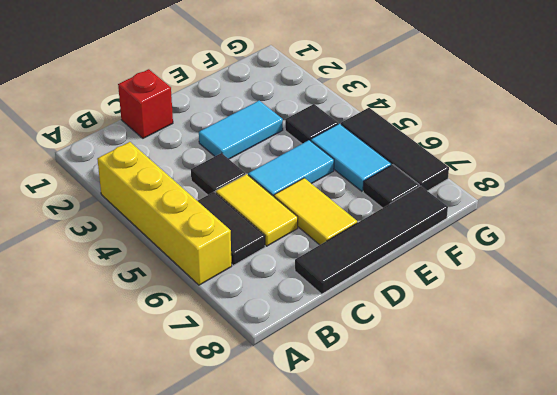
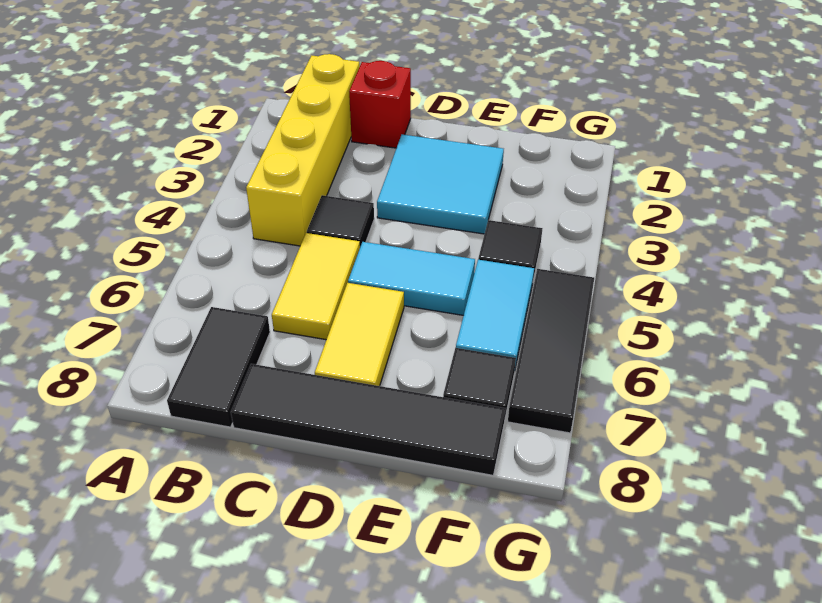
yellow brick A3:A6 level 1 -> yellow brick B1:B4 level 1
black tile B5:B6 level 1 -> black tile B7:B8 level 1
cyan tile D3:E3 level 1 -> cyan tile D2:E3 level 1

